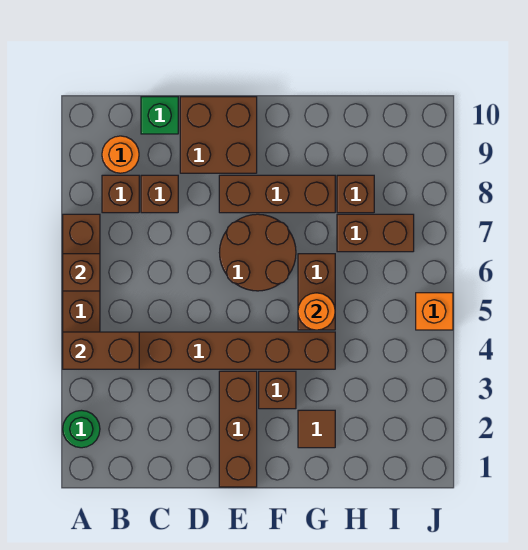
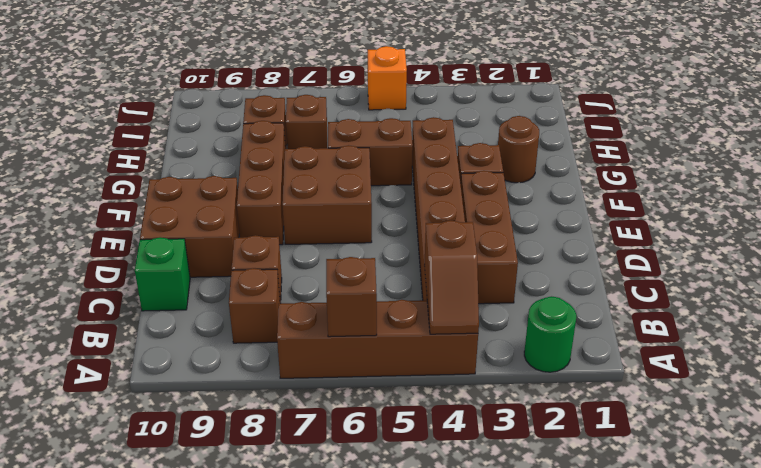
brown brick A4:B4 level 2 -> brown slope A4:B4 level 2 top B
orange round brick B9 level 1 -> none
brown brick E1:E3 level 1 -> brown brick C3:E3 level 1
brown round brick E6:F7 level 1 -> brown brick E6:F7 level 1
brown tile G2 level 1 -> brown round brick G2 level 1
orange round brick G5 level 2 -> none
brown brick H7:I7 level 1 -> brown brick H7 level 1

